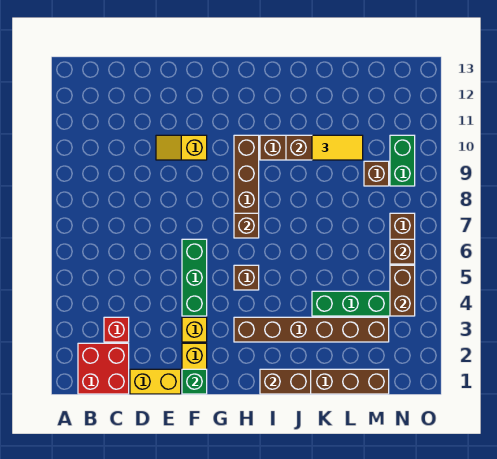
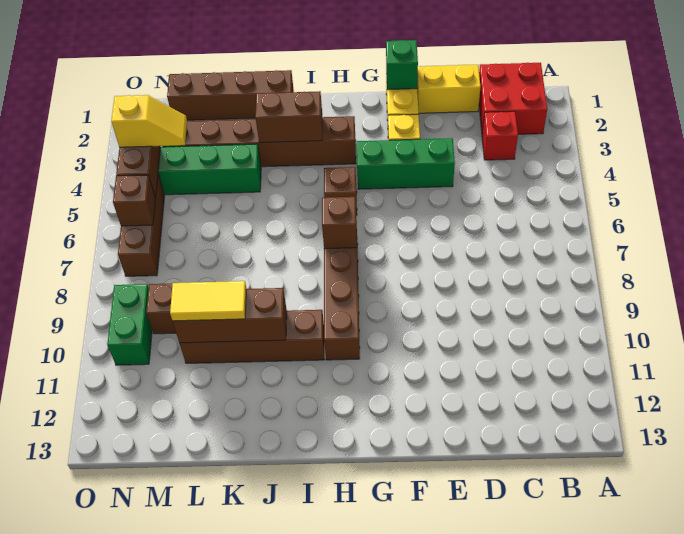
yellow slope E10:F10 level 1 top F -> yellow slope M4:N4 level 3 top N
green brick F4:F6 level 1 -> green brick E4:G4 level 1
brown brick I1:J1 level 2 -> brown brick I3:J3 level 2

